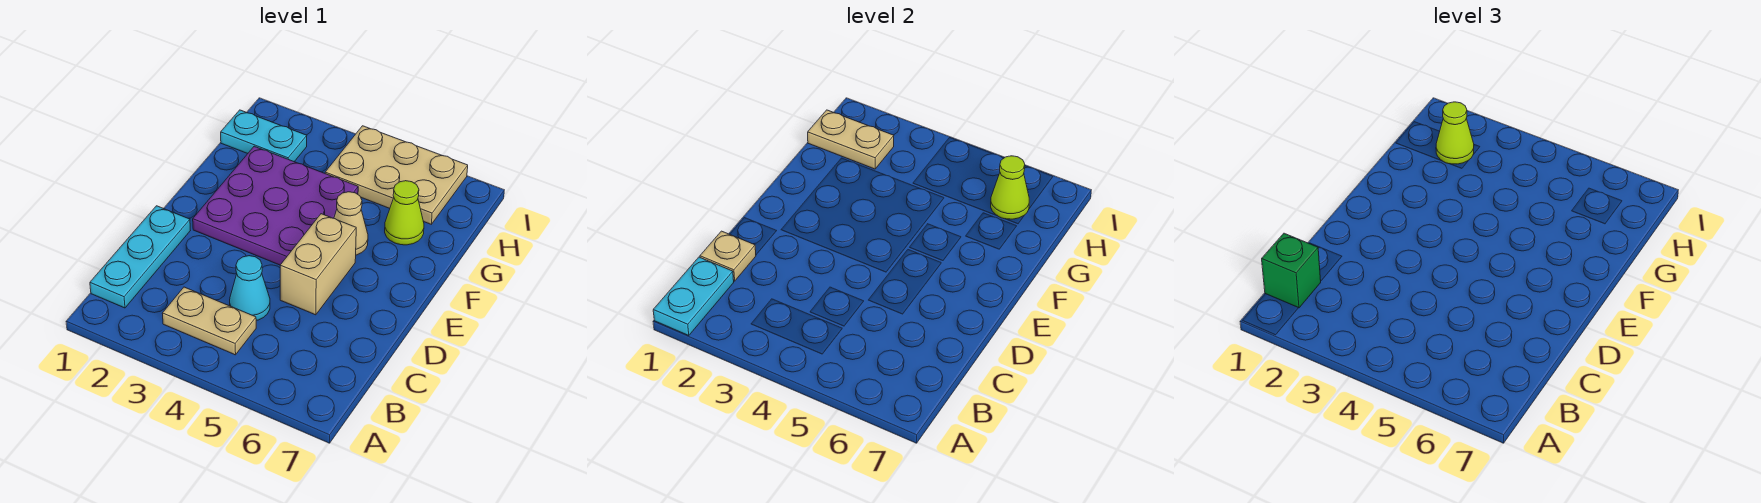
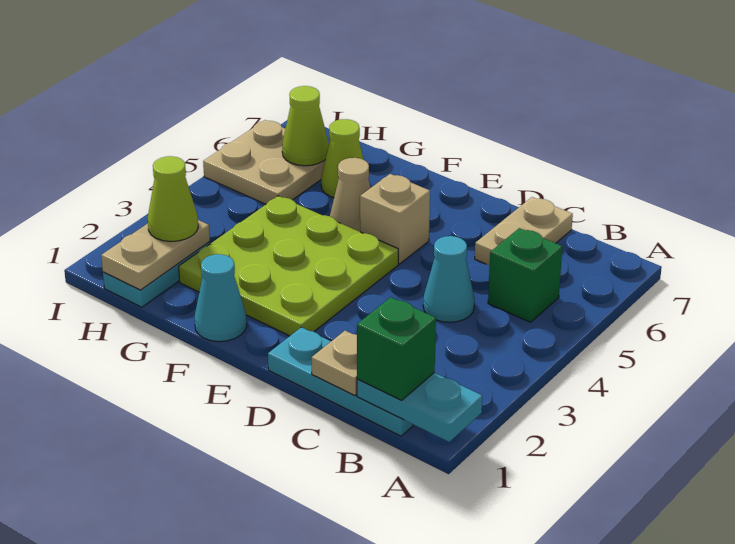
tan plate B3:B4 level 1 -> tan plate C6:C7 level 1
none -> green brick B5 level 1
tan brick D5:E5 level 1 -> tan brick E5 level 1
purple plate E2:G4 level 1 -> lime plate E2:G4 level 1
none -> cyan cone F1 level 1
tan plate H4:I6 level 1 -> tan plate H5:I6 level 1

